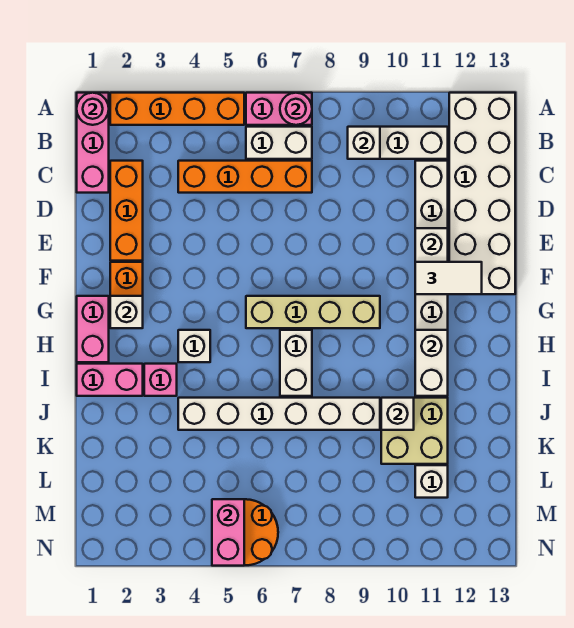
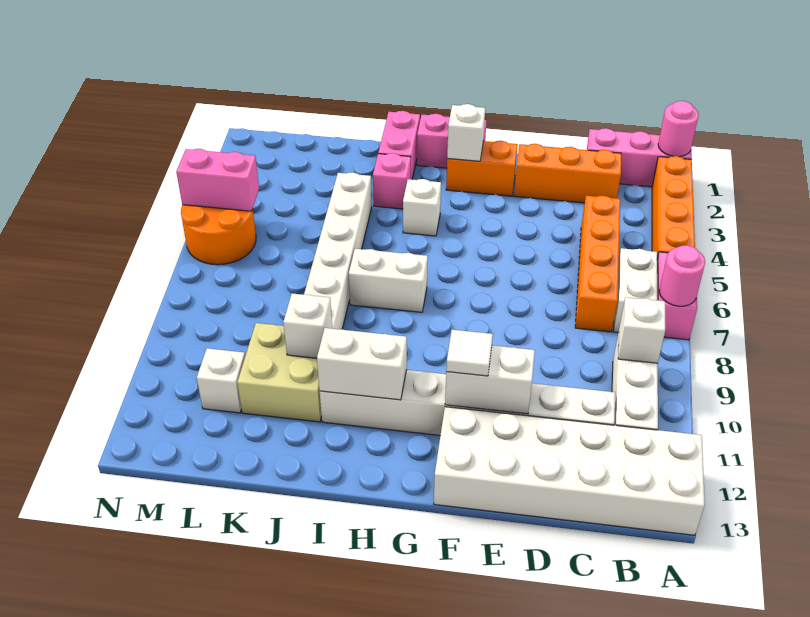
white tile F11:F12 level 3 -> white tile F11 level 3
tan brick G6:G9 level 1 -> none

